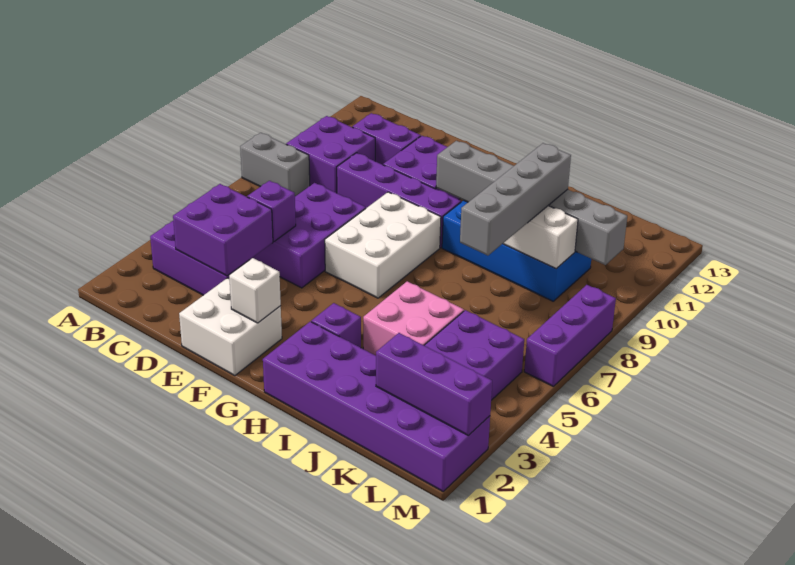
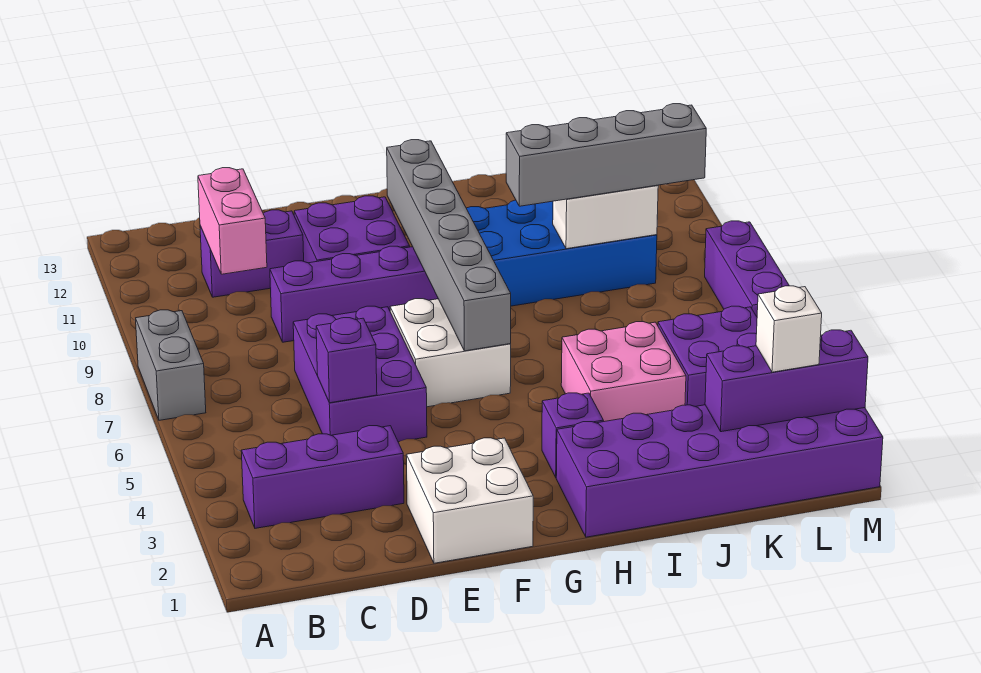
grey brick A8:B8 level 1 -> grey brick A7:A8 level 1
purple brick B9:C10 level 1 -> none
purple brick C3:D4 level 2 -> none
none -> pink brick C10:C11 level 2
white brick F2 level 2 -> white brick L2 level 3
white brick F6:G8 level 1 -> white brick F6:G7 level 1
grey brick G10:L10 level 2 -> grey brick G6:G11 level 2
grey brick J7:J10 level 3 -> grey brick I9:L9 level 3

